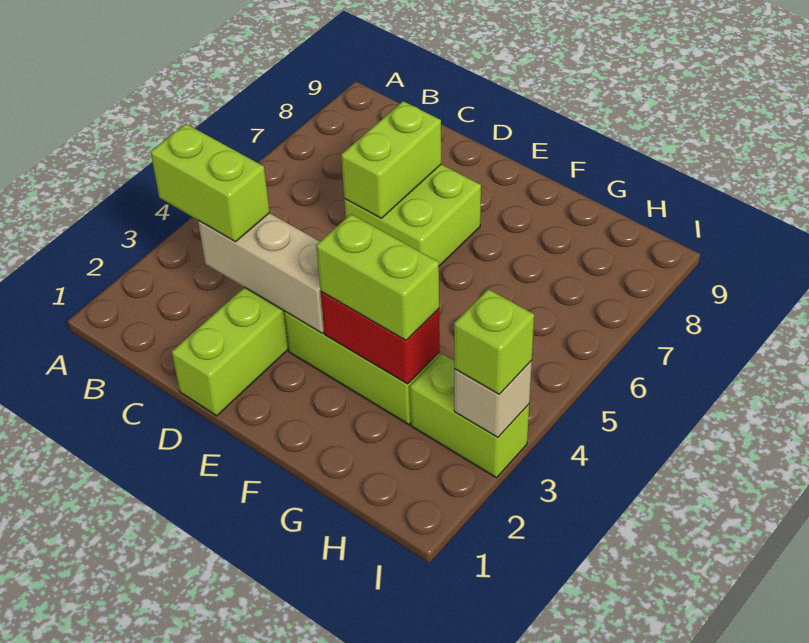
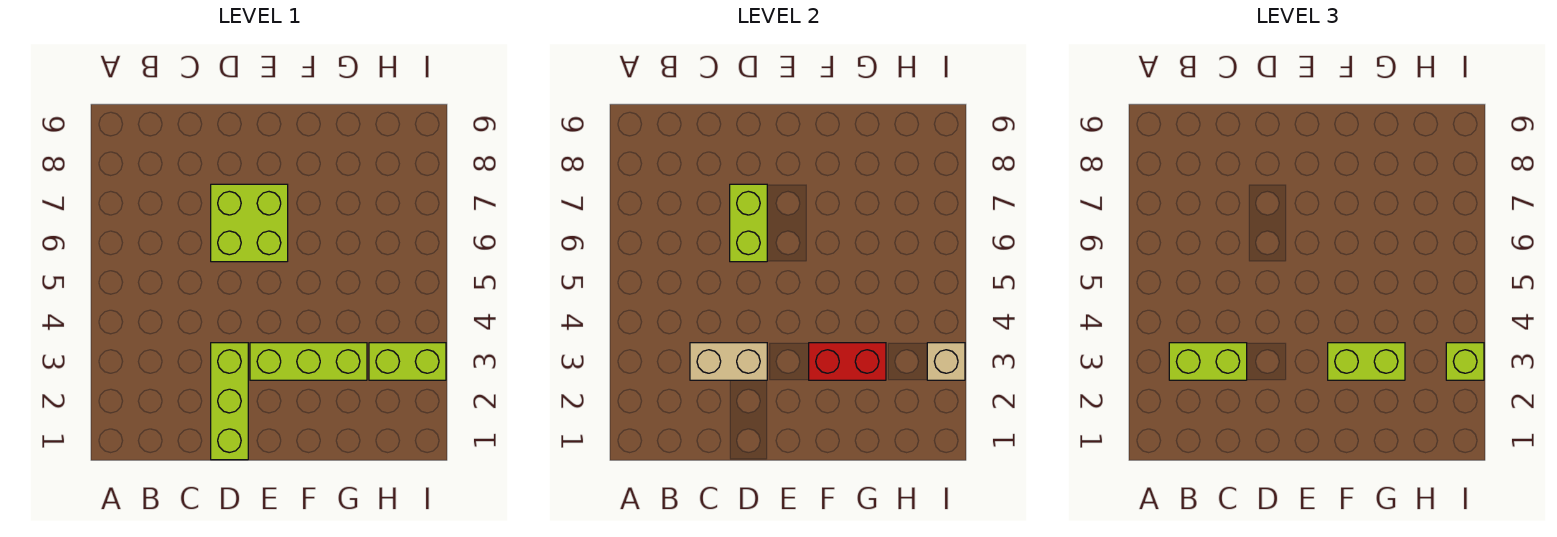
tan brick C3:E3 level 2 -> tan brick C3:D3 level 2

